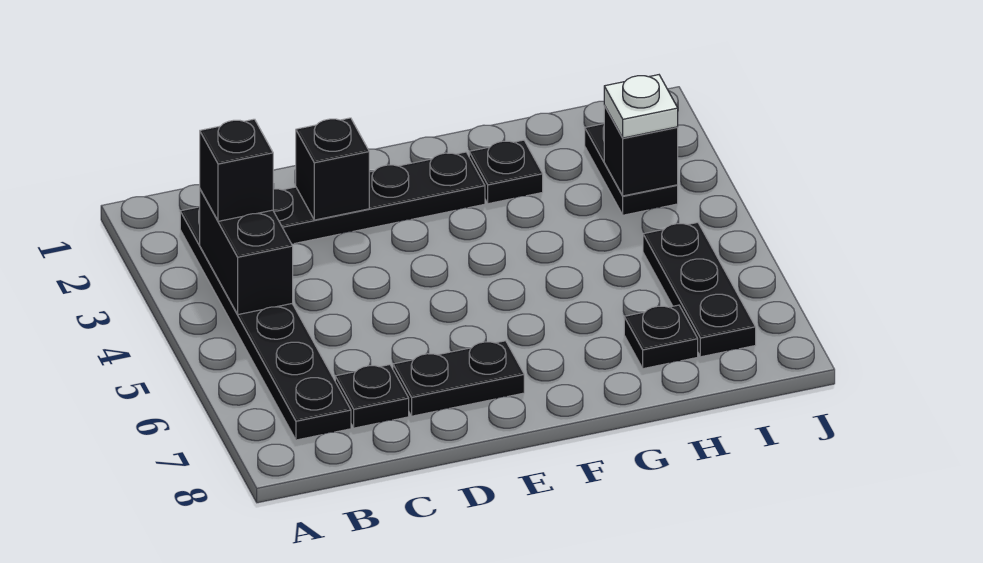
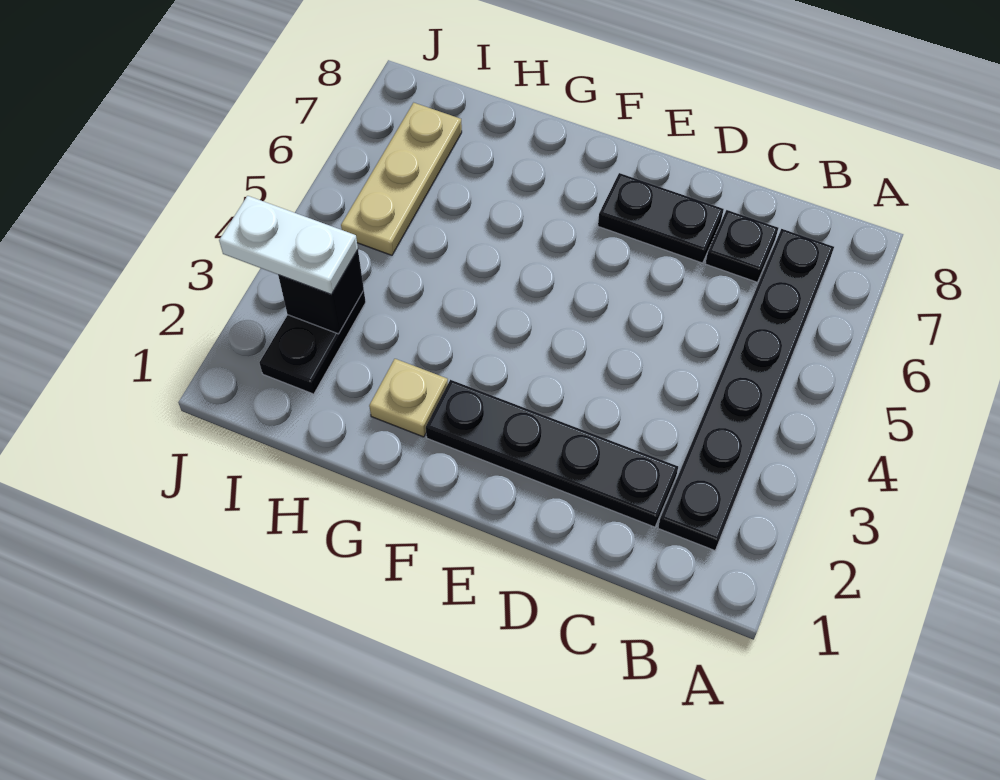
black brick B3:B4 level 2 -> none
black brick B3 level 3 -> none
black brick D2 level 2 -> none
black plate G2 level 1 -> tan plate G2 level 1
black plate H7 level 1 -> none
white plate I3 level 3 -> white plate I3:J3 level 3
black plate I5:I7 level 1 -> tan plate I5:I7 level 1

